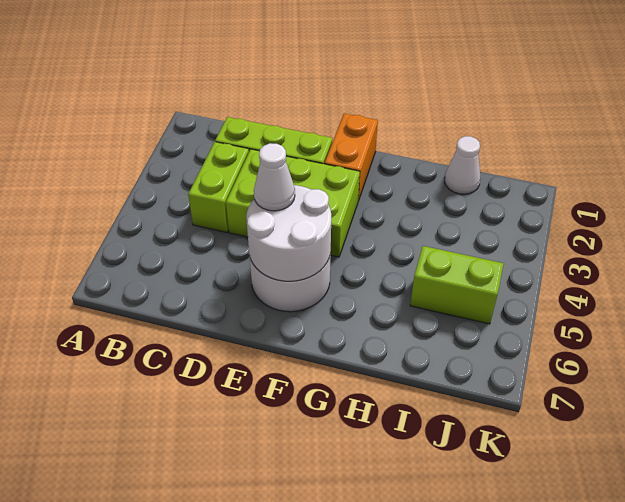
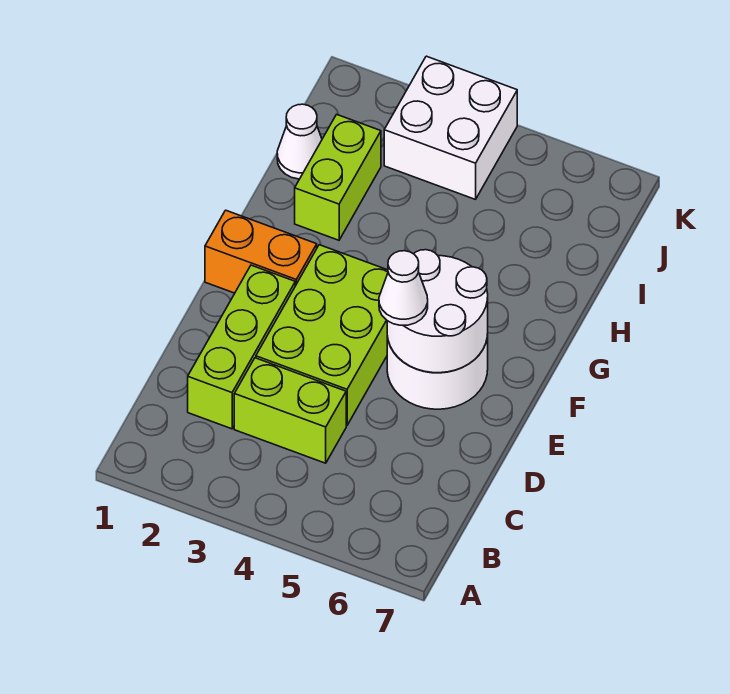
lime brick I5:J5 level 1 -> lime brick H2:I2 level 1
none -> white brick J3:K4 level 1

